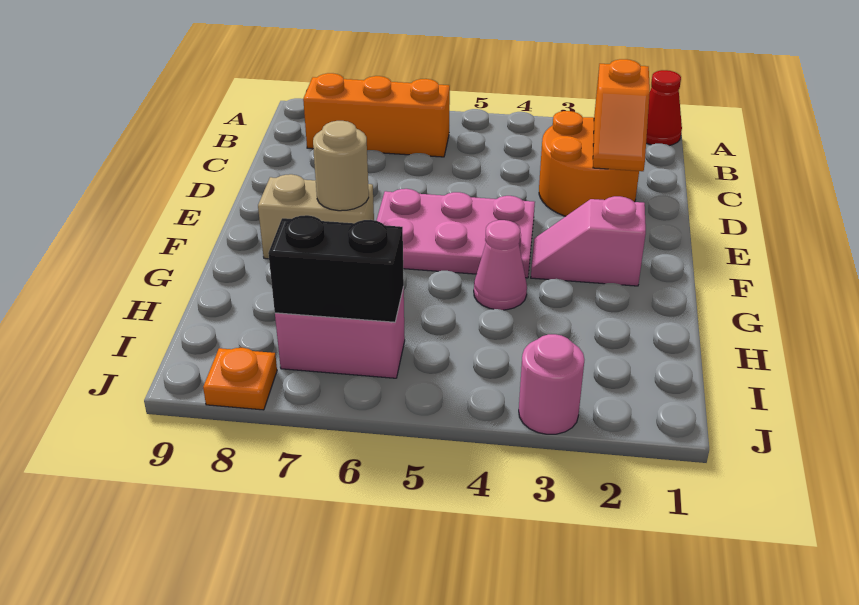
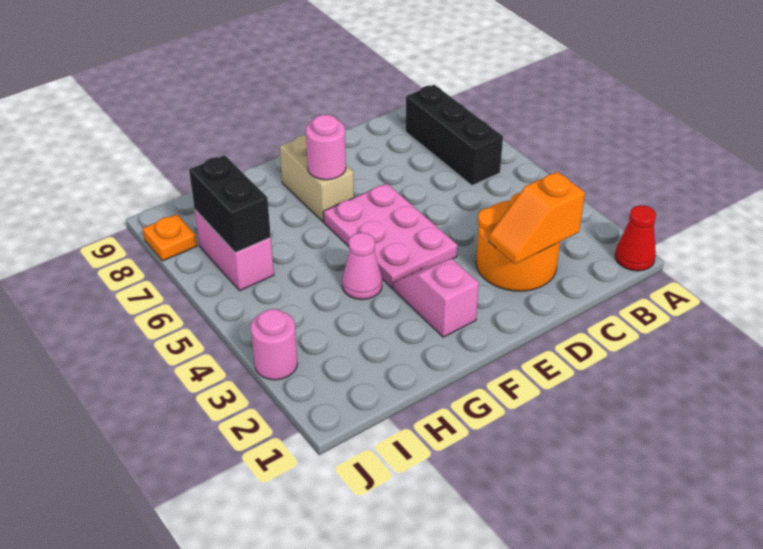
orange brick B6:B8 level 1 -> black brick B6:B8 level 1
tan round brick F7 level 2 -> pink round brick F7 level 2

